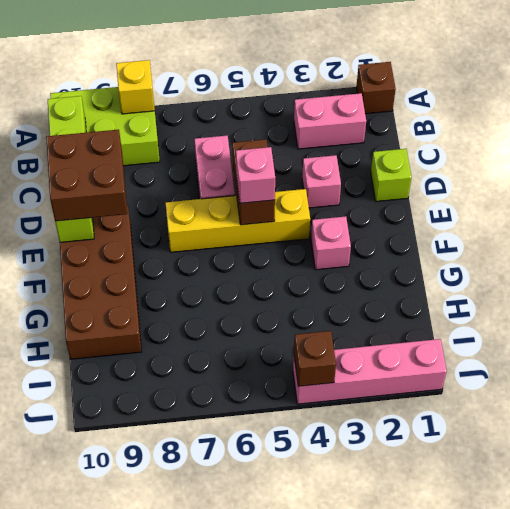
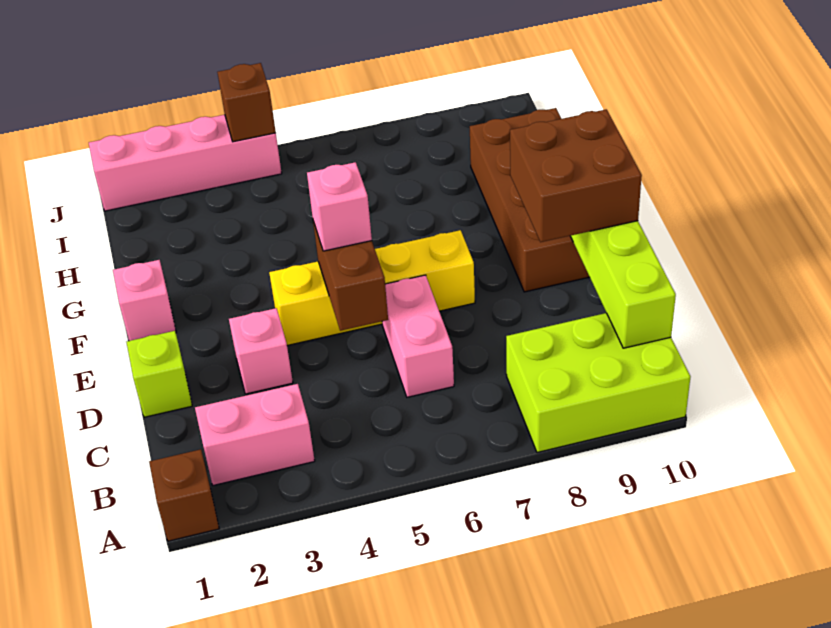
yellow brick A8 level 2 -> none
pink brick F3 level 1 -> pink brick F1 level 1

